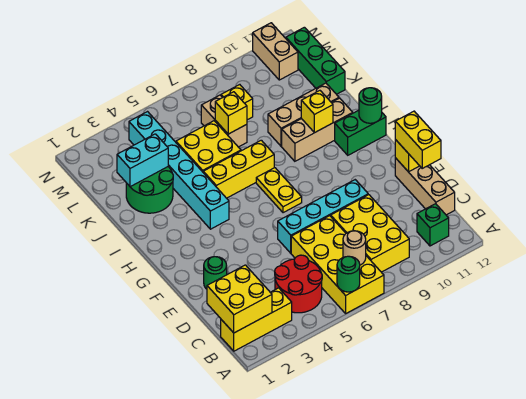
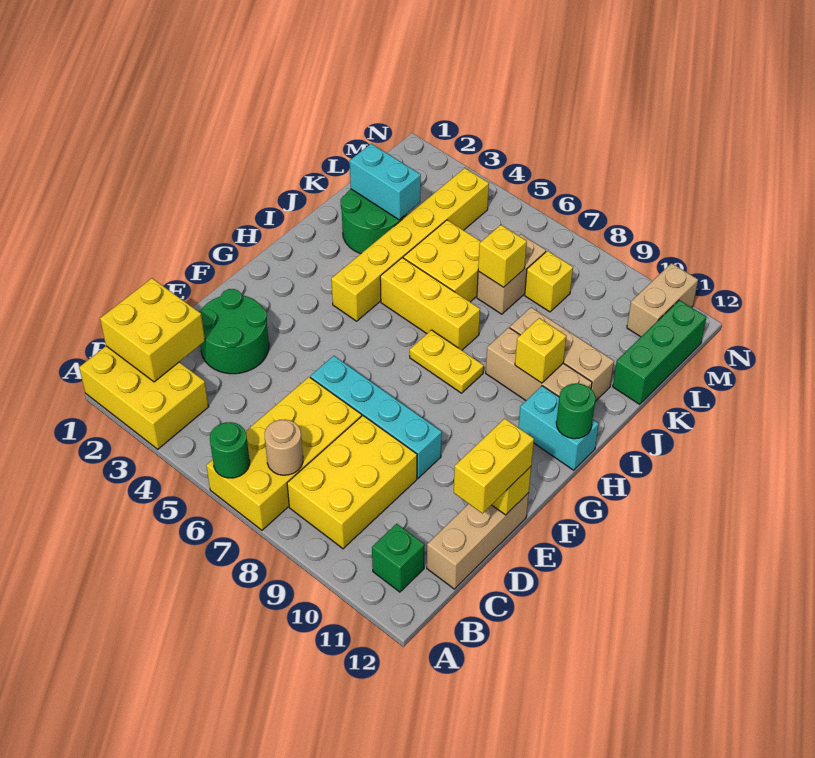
yellow brick B1:B3 level 1 -> yellow brick A1:B3 level 1
red round brick B4:C5 level 1 -> none
green round brick E2 level 1 -> green round brick D2:E3 level 1
yellow plate G7:H7 level 1 -> yellow plate H7:H8 level 1
cyan brick H4:M4 level 1 -> yellow brick H4:M4 level 1
green brick H11:H12 level 1 -> cyan brick H11:H12 level 1

